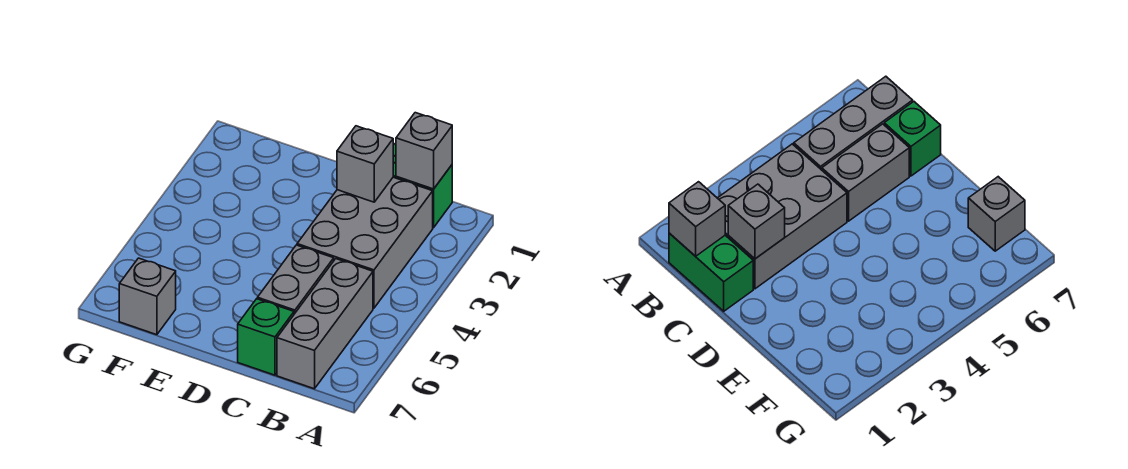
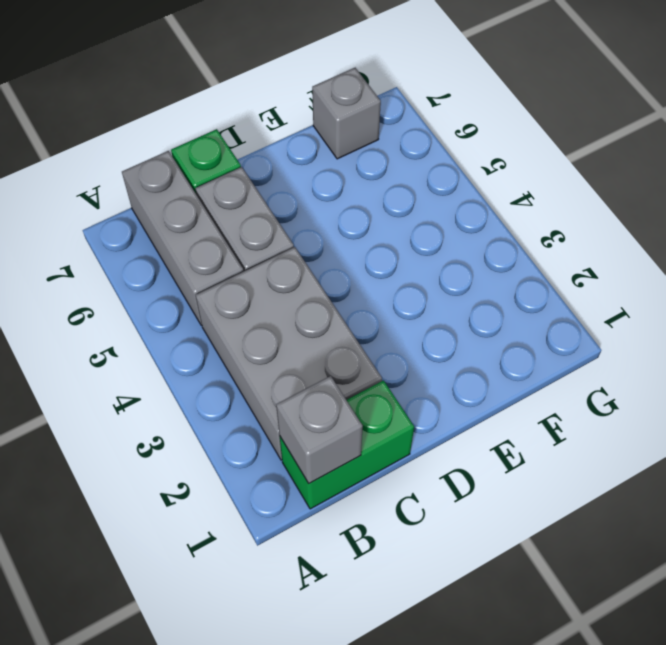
grey brick C2 level 2 -> none

